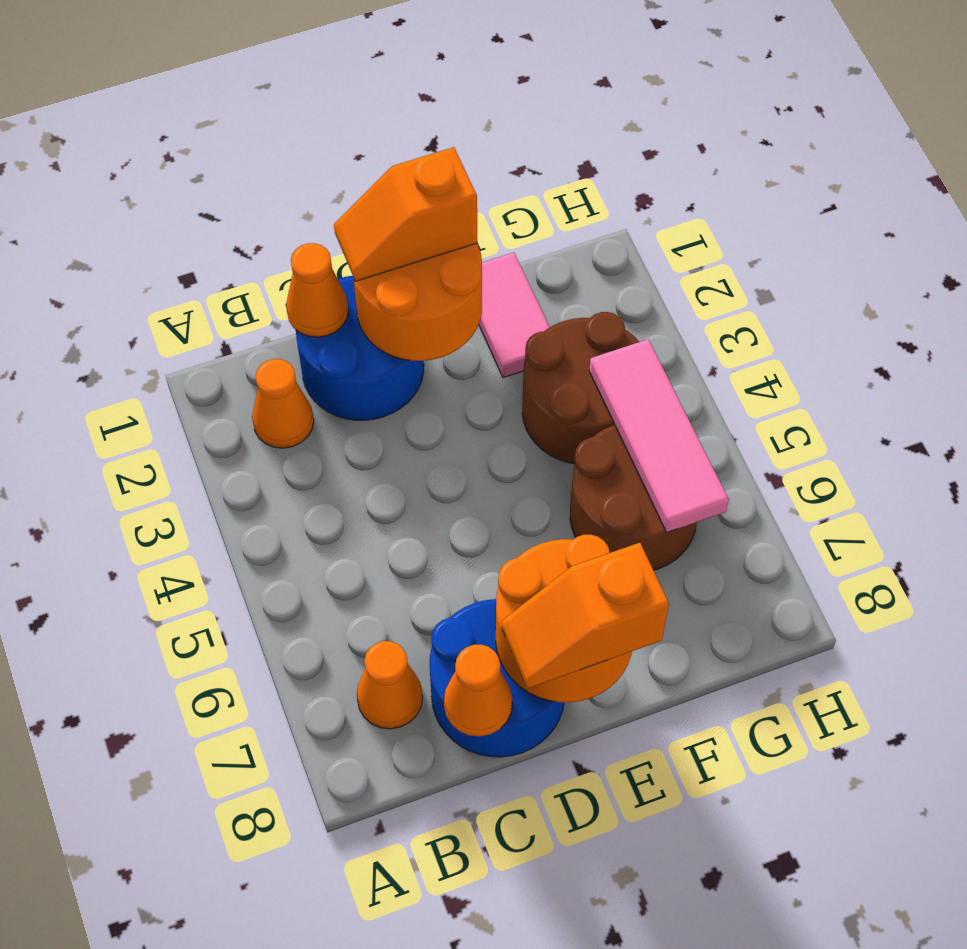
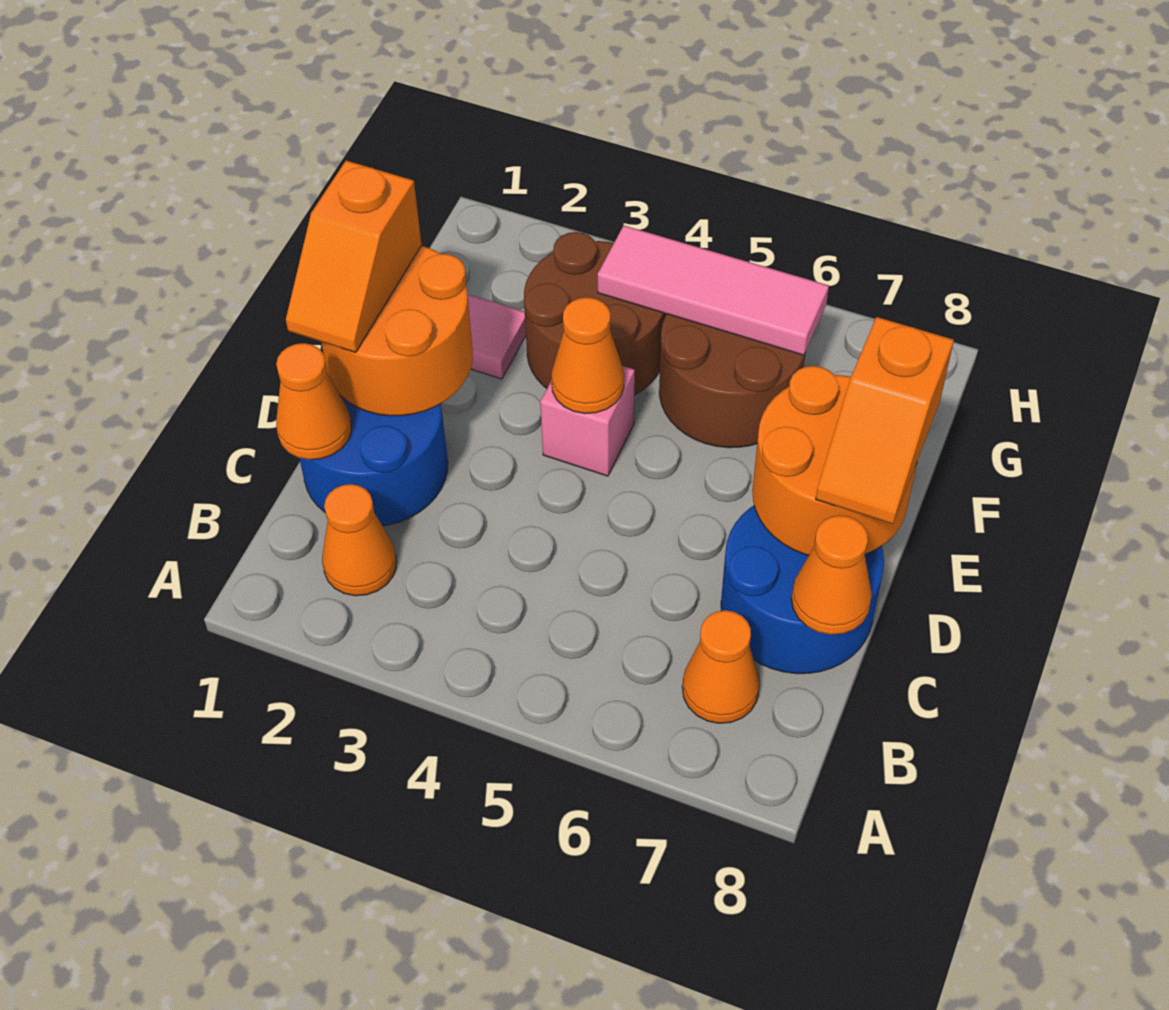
none -> pink brick E4 level 1
none -> orange cone E4 level 2

